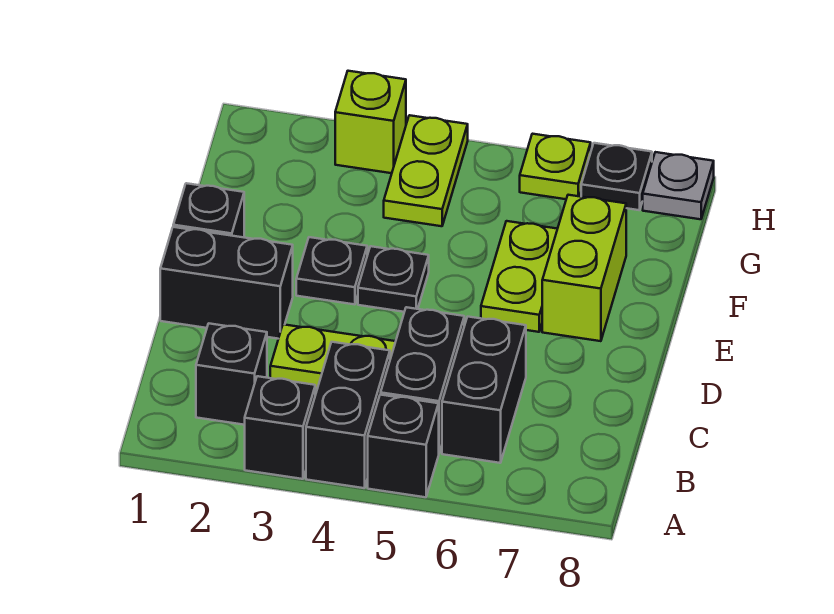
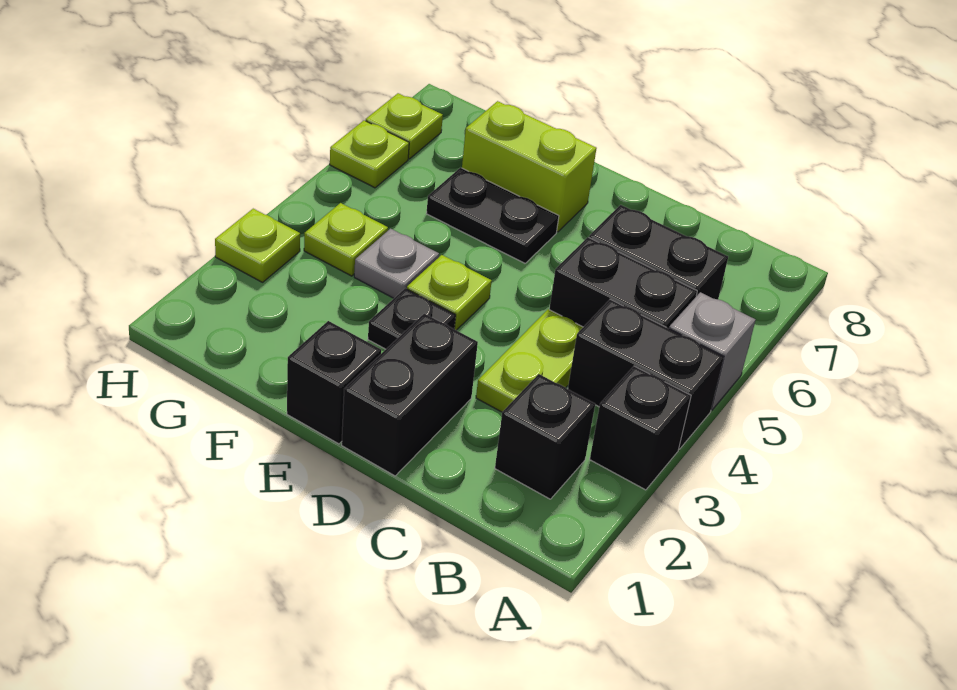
black brick A5 level 1 -> grey brick A5 level 1
black plate E4 level 1 -> lime plate E4 level 1
lime plate E6:F6 level 1 -> black plate E6:F6 level 1
lime plate G4:H4 level 1 -> lime plate G4 level 1
lime brick H3 level 1 -> lime plate H3 level 1
black plate H7 level 1 -> lime plate H7 level 1
grey plate H8 level 1 -> grey plate F4 level 1

